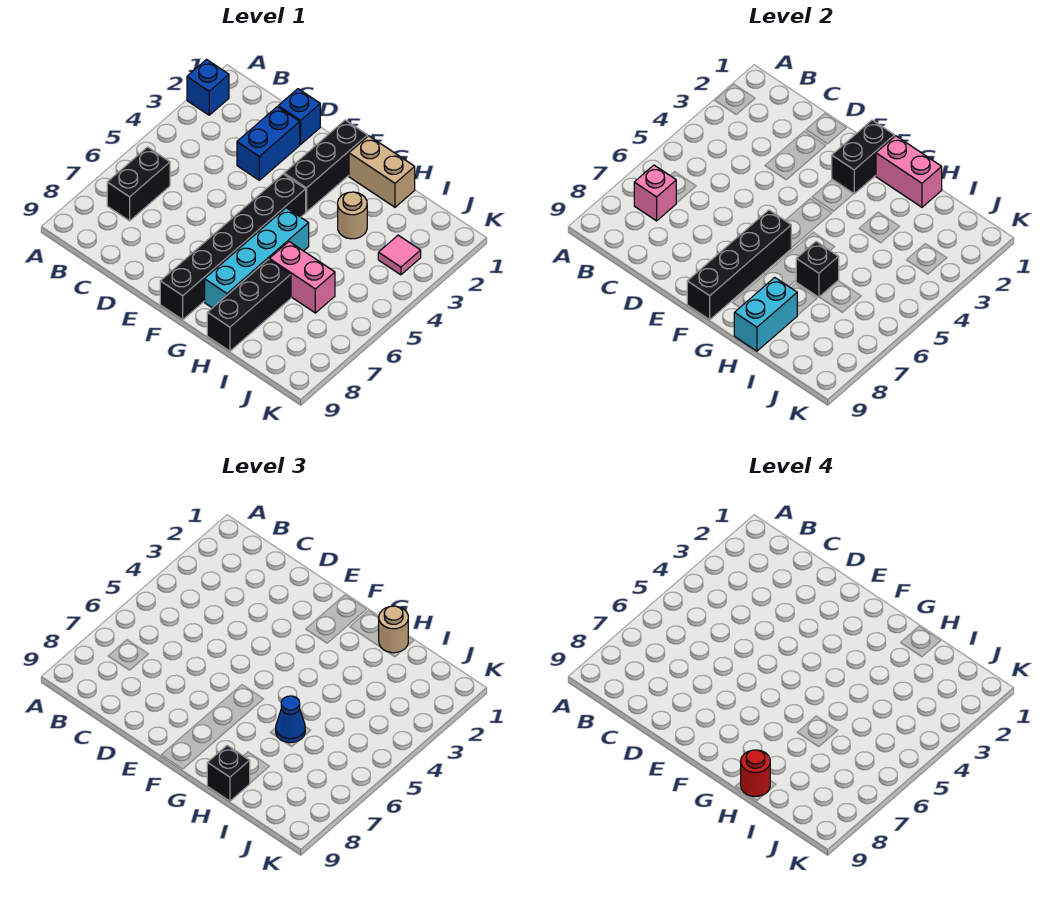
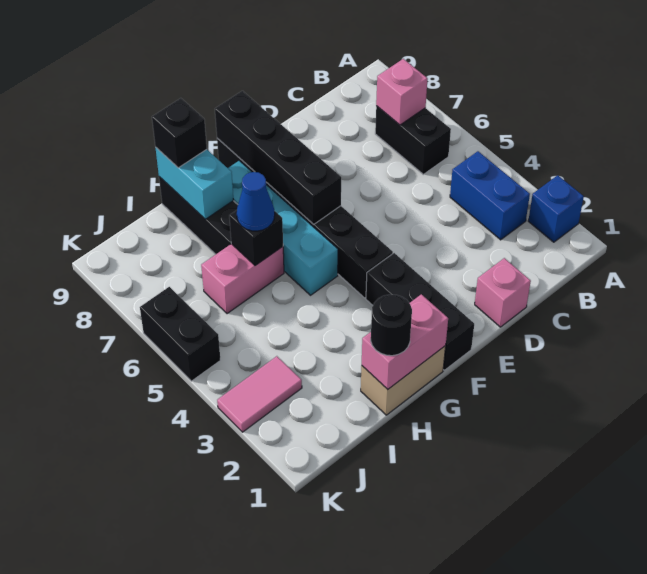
blue brick D1 level 1 -> pink brick D1 level 1
blue brick D2:D3 level 1 -> blue brick B3:B4 level 1
black brick F1:F2 level 2 -> black brick K5:K6 level 1
tan round brick H1 level 3 -> black round brick H1 level 3
tan round brick H3 level 1 -> none
red round brick H9 level 4 -> none
pink tile J3 level 1 -> pink tile J3:K3 level 1

